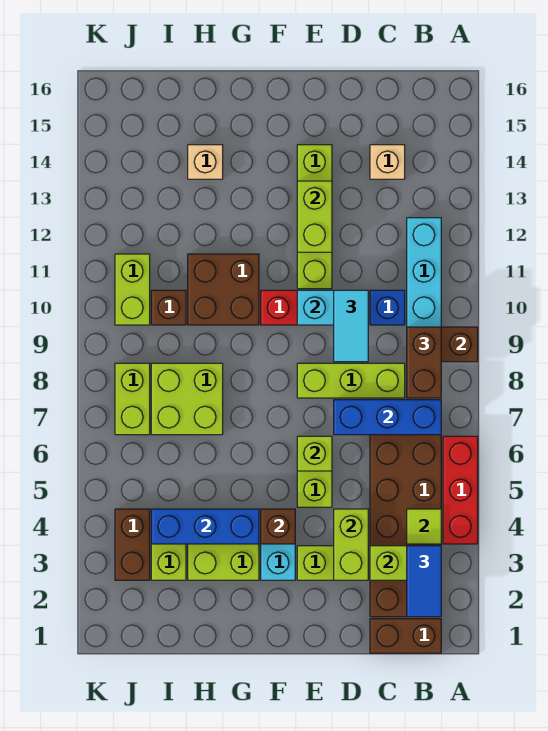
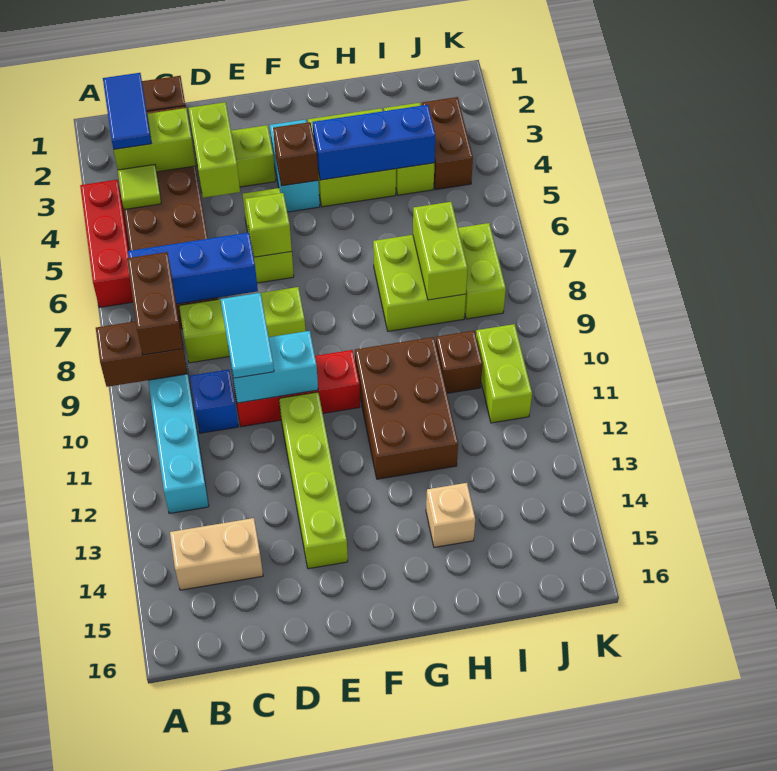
tan brick C14 level 1 -> tan brick B14:C14 level 1
lime brick E12:E13 level 2 -> lime brick I7:I8 level 2
brown brick G10:H11 level 1 -> brown brick G10:H12 level 1

